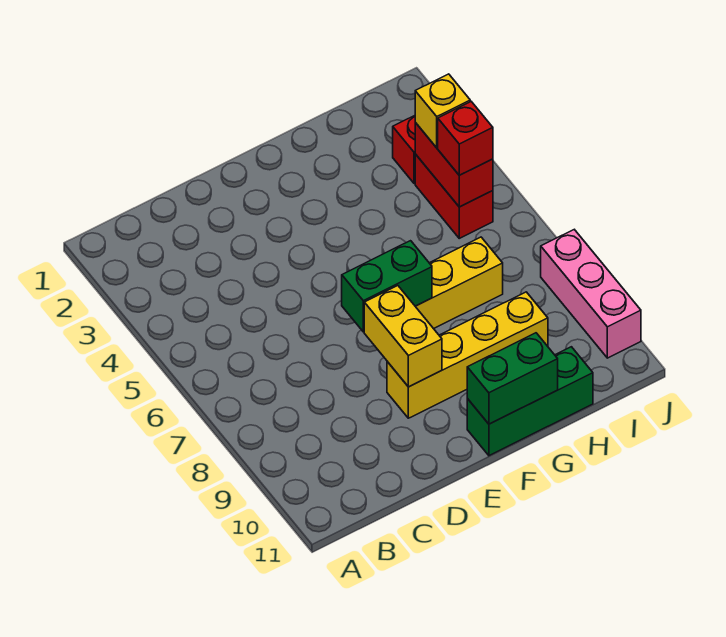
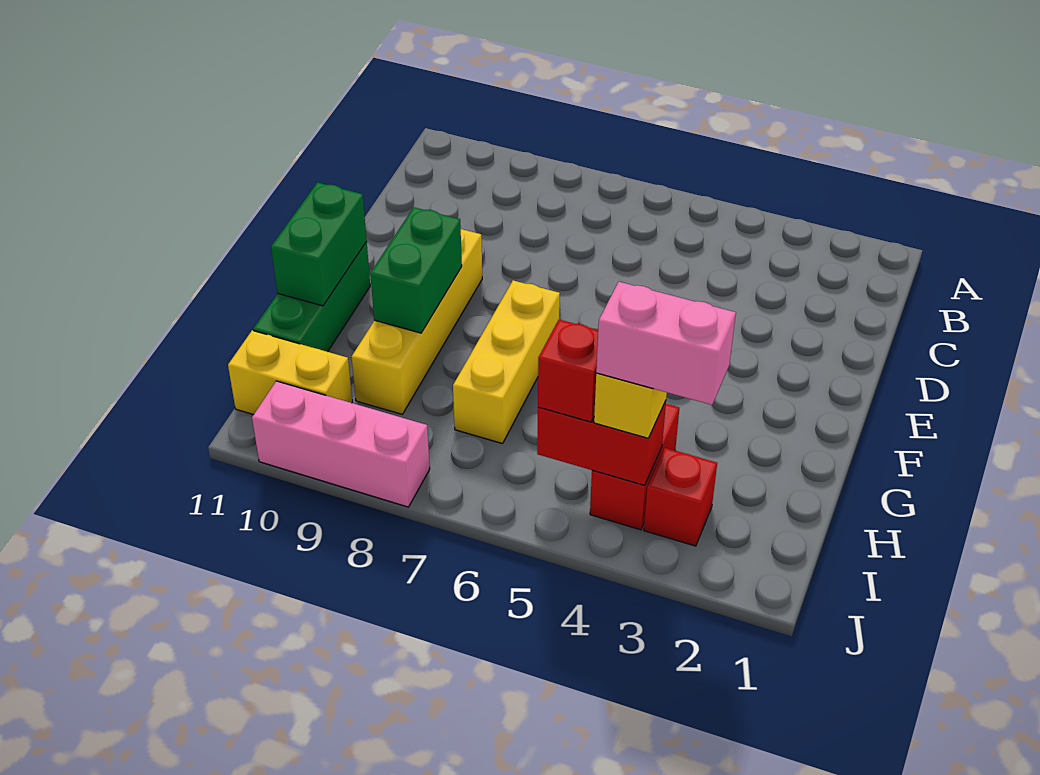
green brick E7:F7 level 2 -> green brick F9:G9 level 2
yellow brick E8:E9 level 2 -> yellow brick I10:I11 level 1
none -> pink brick I3:I4 level 4
red brick I4:I5 level 1 -> red brick H4:I4 level 1

